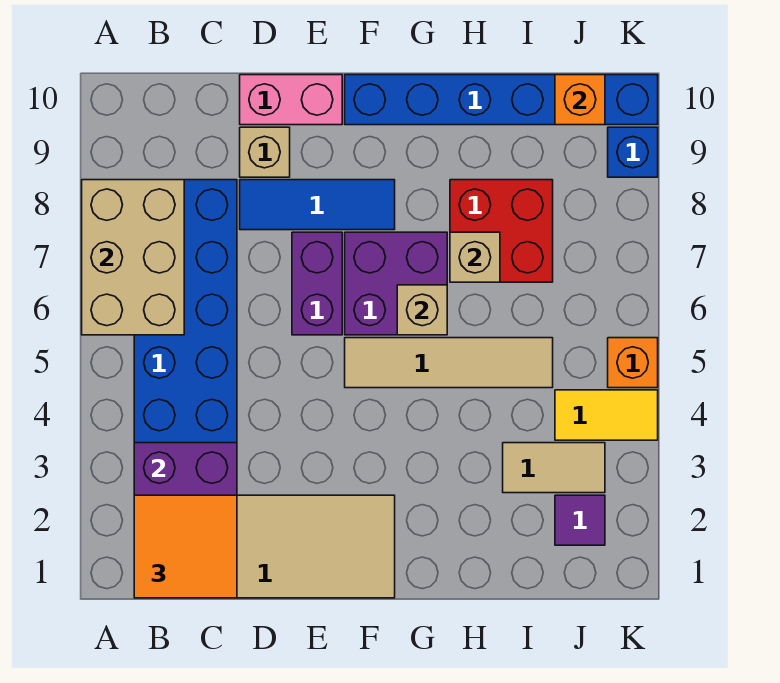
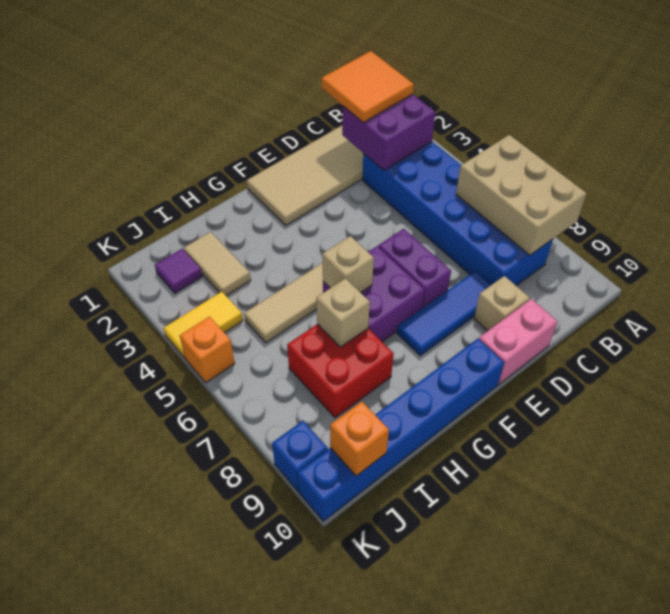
tan tile I3:J3 level 1 -> tan tile I2:I3 level 1

